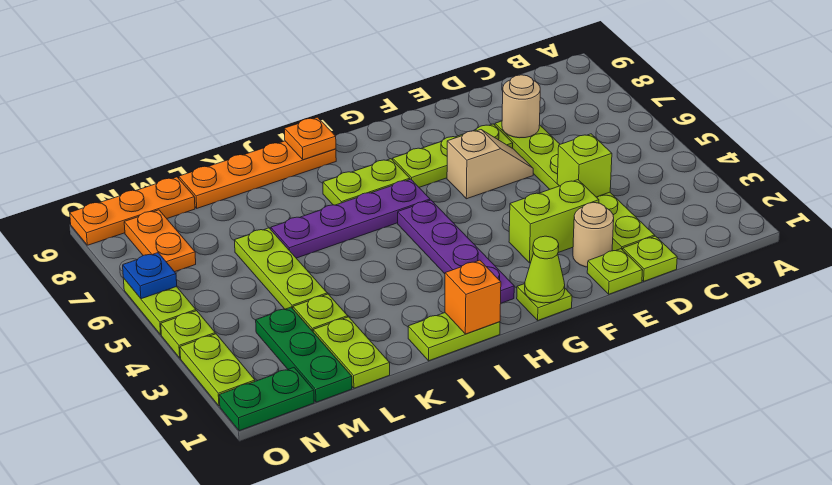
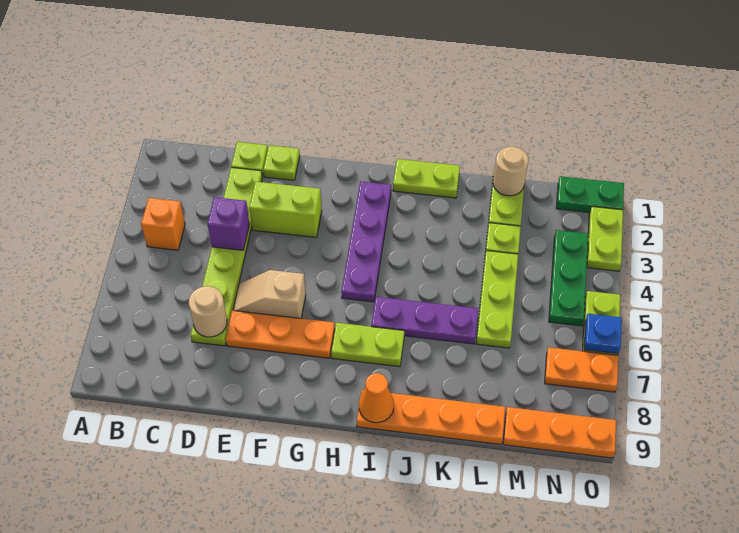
lime brick D4 level 2 -> purple brick D4 level 2
tan round brick E2 level 1 -> tan round brick L1 level 2
lime plate E7:G7 level 1 -> orange plate E7:G7 level 1
lime plate G1 level 1 -> none
lime cone G1 level 2 -> none
purple plate H6:K6 level 1 -> purple plate I6:K6 level 1
orange brick I1 level 2 -> orange brick B4 level 1
orange plate I9 level 2 -> orange cone I9 level 2
green plate M1:M3 level 1 -> green plate N3:N5 level 1
orange plate N7:N8 level 1 -> orange plate N7:O7 level 1
lime plate O4 level 1 -> none

